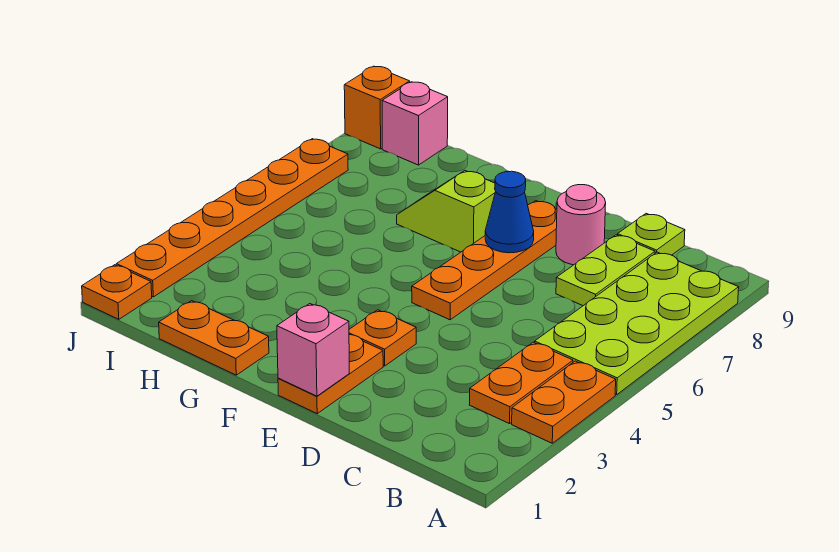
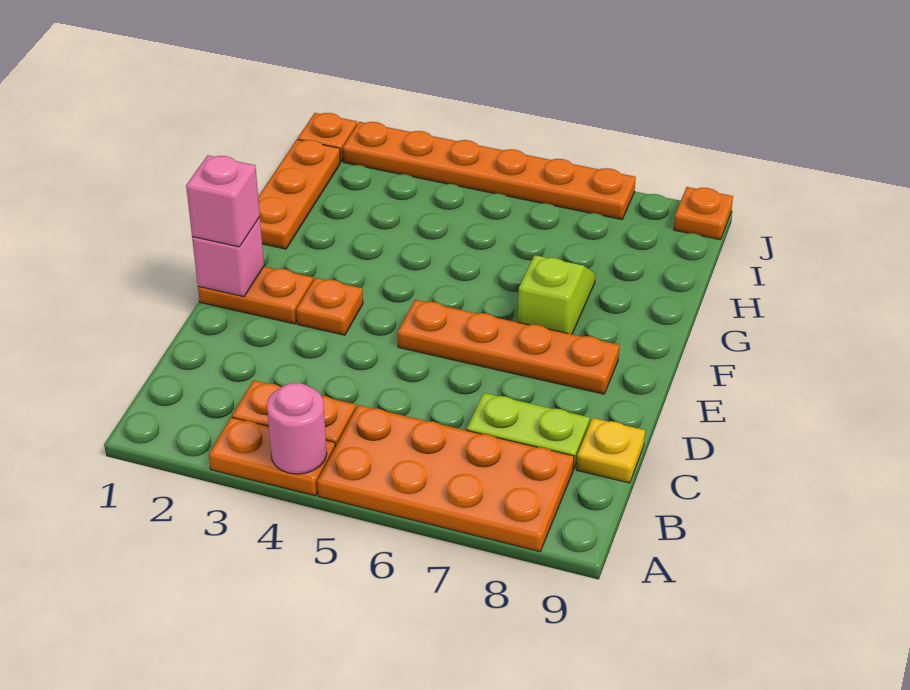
lime plate A5:B8 level 1 -> orange plate A5:B8 level 1
lime plate C9 level 1 -> yellow plate C9 level 1
pink round brick D8 level 1 -> pink round brick A4 level 2
blue cone E7 level 2 -> none
orange plate G1:H1 level 1 -> orange plate G1:I1 level 1
pink brick I9 level 1 -> pink brick E1 level 3
orange brick J9 level 1 -> orange plate J9 level 1

